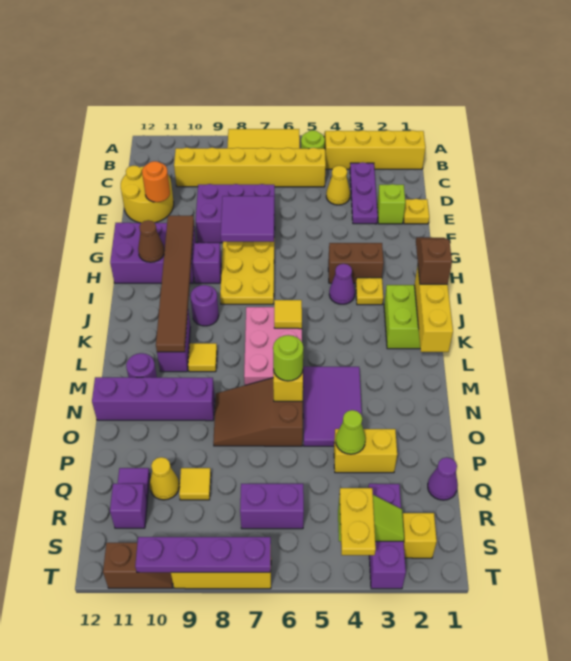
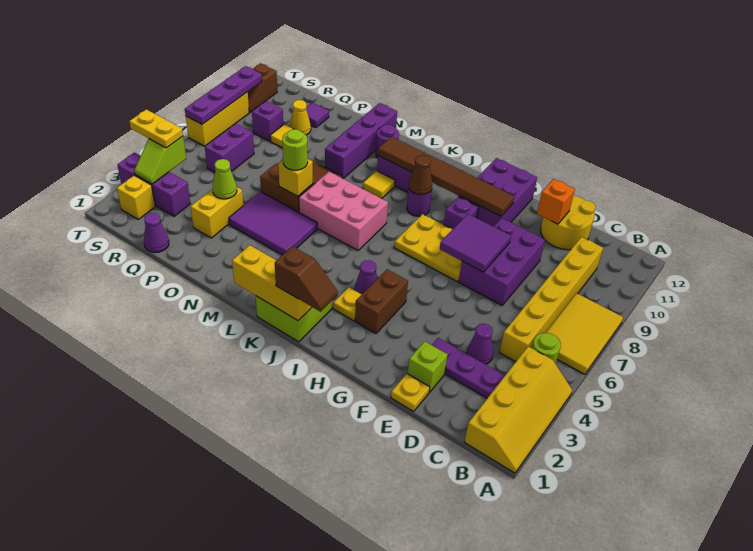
yellow cone D4 level 1 -> purple cone D4 level 1
orange round brick E11 level 2 -> orange brick E11 level 2
brown cone H11 level 2 -> brown cone J9 level 2
yellow tile K6 level 2 -> none
purple brick R11 level 1 -> purple brick R9 level 1

